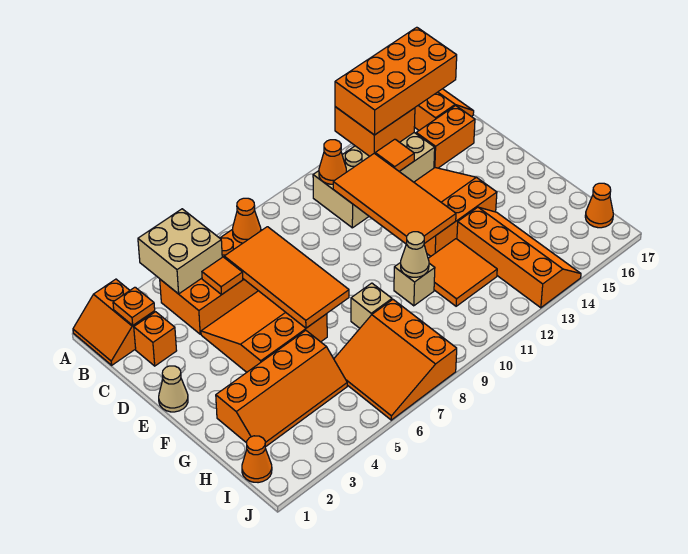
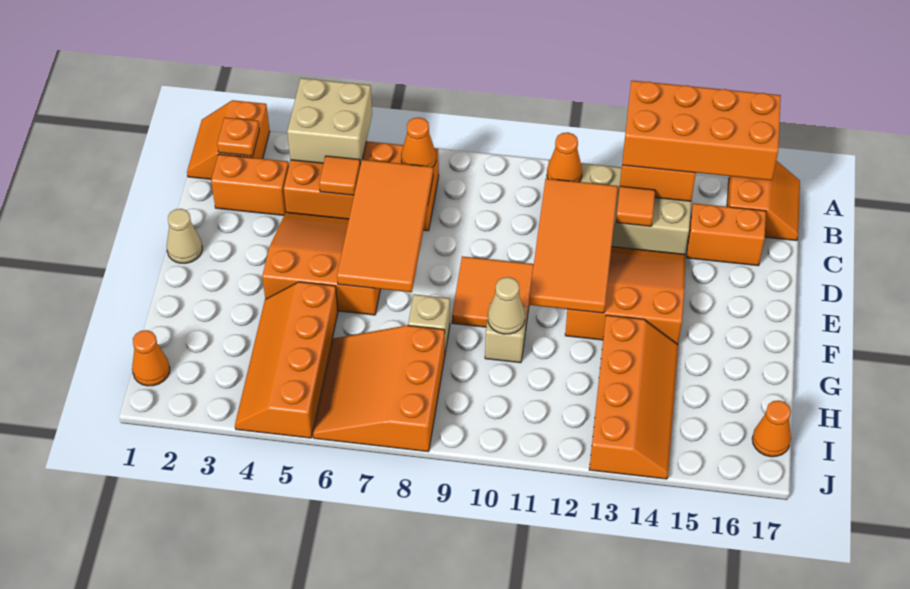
orange brick C2 level 1 -> orange brick C2:C3 level 1
orange slope G2:H5 level 1 top G -> orange slope G4:J5 level 1 top 5
orange tile G11:H12 level 1 -> orange tile E9:F10 level 1

